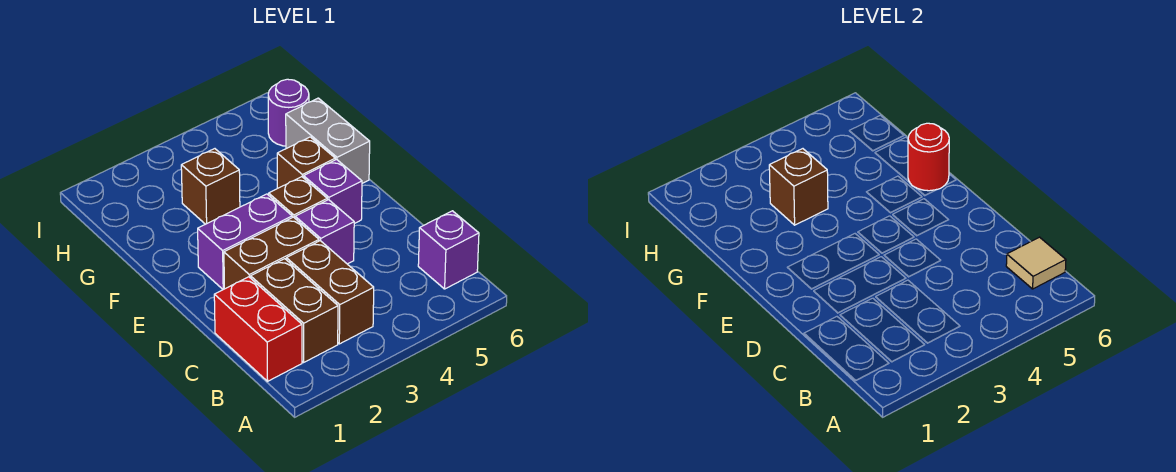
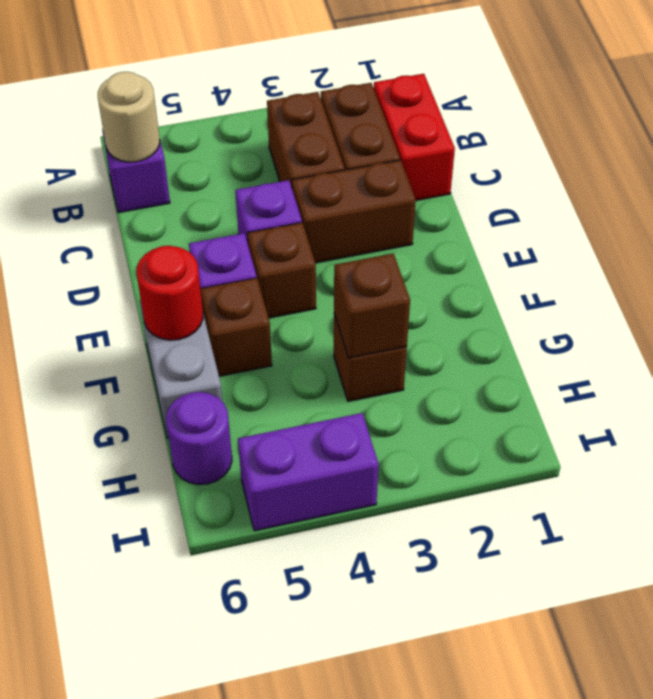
tan tile B6 level 2 -> tan round brick B6 level 2
purple brick E2:E3 level 1 -> purple brick I4:I5 level 1

